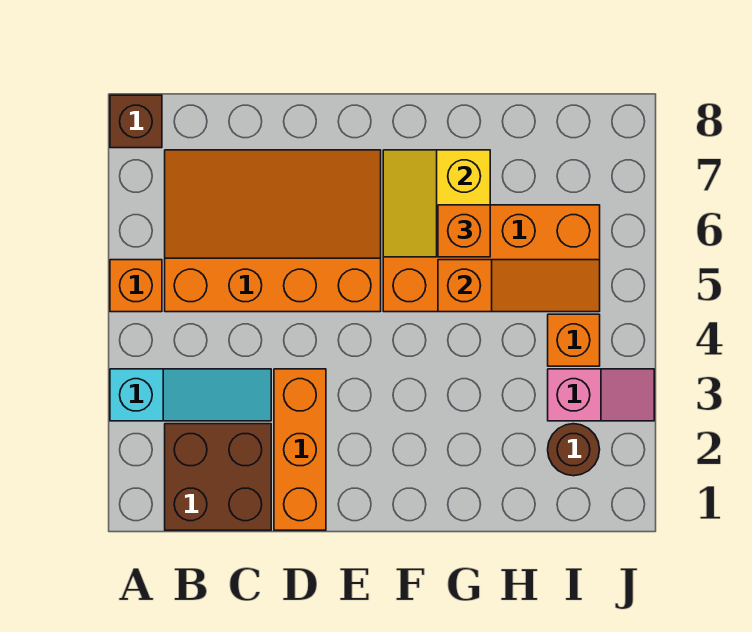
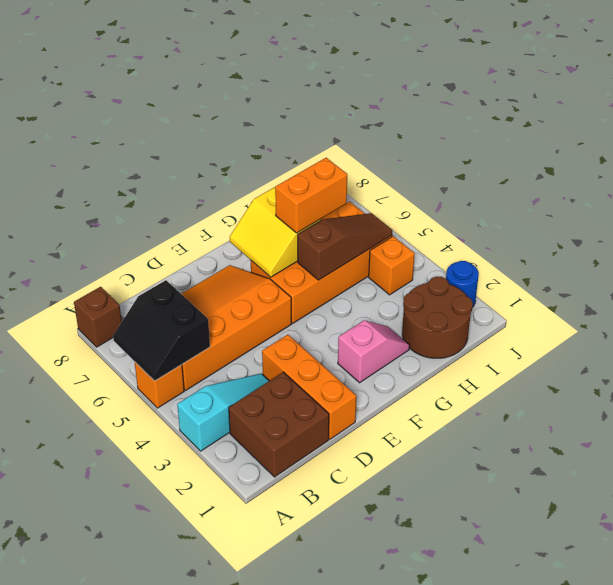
none -> black slope A5:B6 level 2 top B
orange slope G5:I5 level 2 top G -> brown slope G5:I5 level 2 top G
orange brick G6 level 3 -> orange brick G6:H6 level 3
brown round brick I2 level 1 -> brown round brick H1:I2 level 1
pink slope I3:J3 level 1 top I -> pink slope F2:G2 level 1 top F
none -> blue round brick J2 level 1

